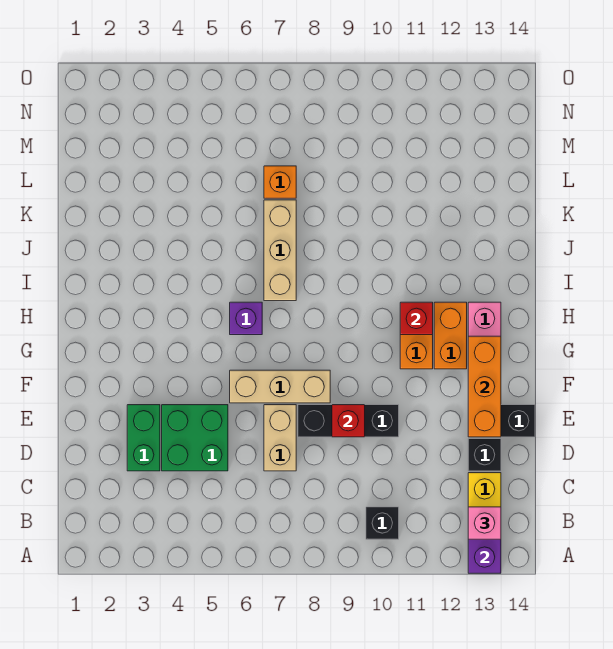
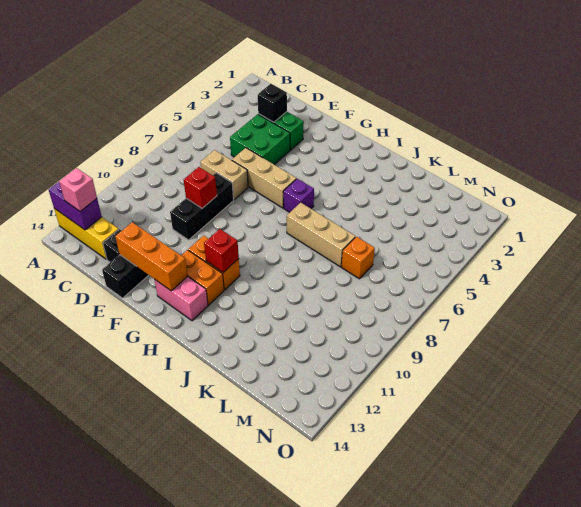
black brick B10 level 1 -> black brick D3 level 2
tan brick F6:F8 level 1 -> tan brick E6:G6 level 1

